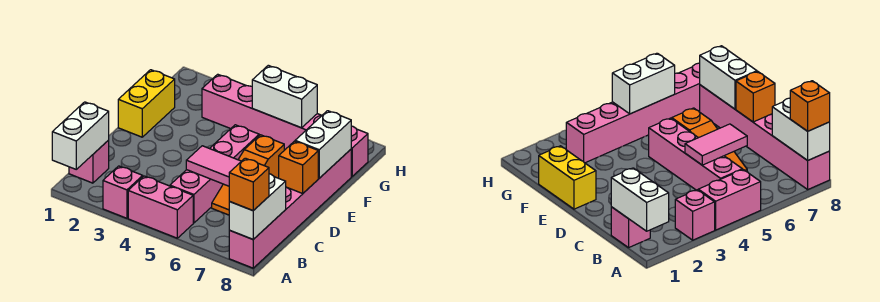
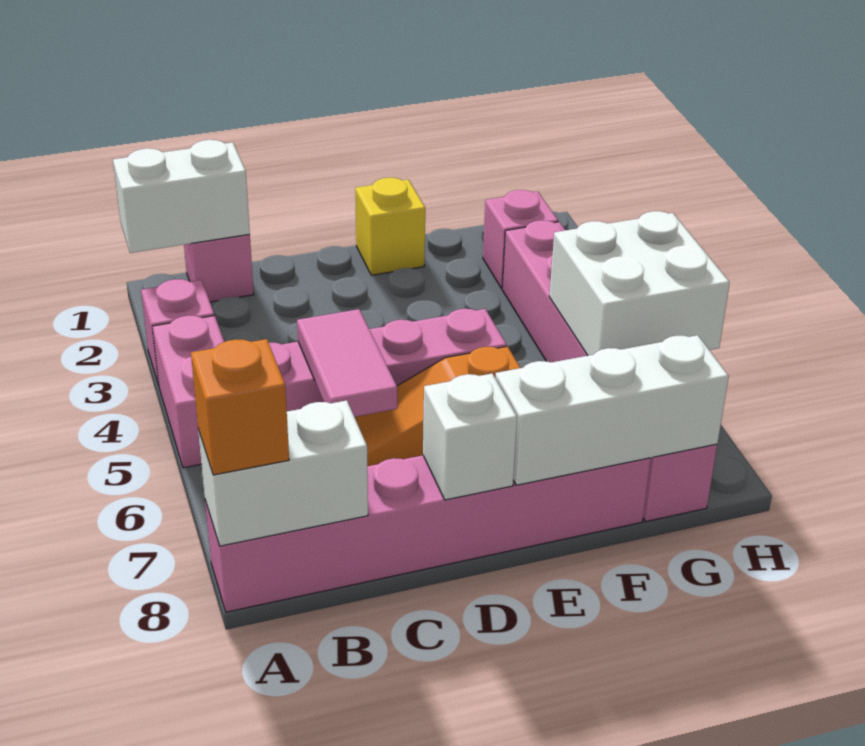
orange brick D8 level 2 -> white brick D8 level 2
yellow brick E1:F1 level 1 -> yellow brick E1 level 1
white brick E8:F8 level 2 -> white brick E8:G8 level 2
none -> pink brick G2 level 1
white brick G5:G6 level 2 -> white brick G5:H6 level 2

